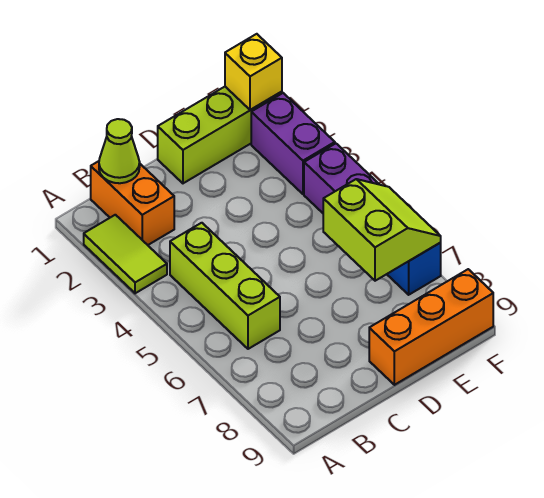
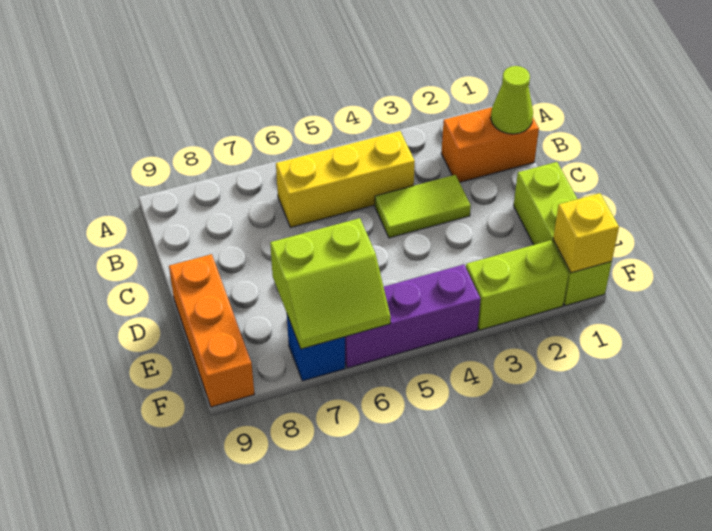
lime tile A2:A3 level 1 -> lime tile C3:C4 level 1
lime brick B4:B6 level 1 -> yellow brick B4:B6 level 1
purple brick F2:F3 level 1 -> lime brick F2:F3 level 1

